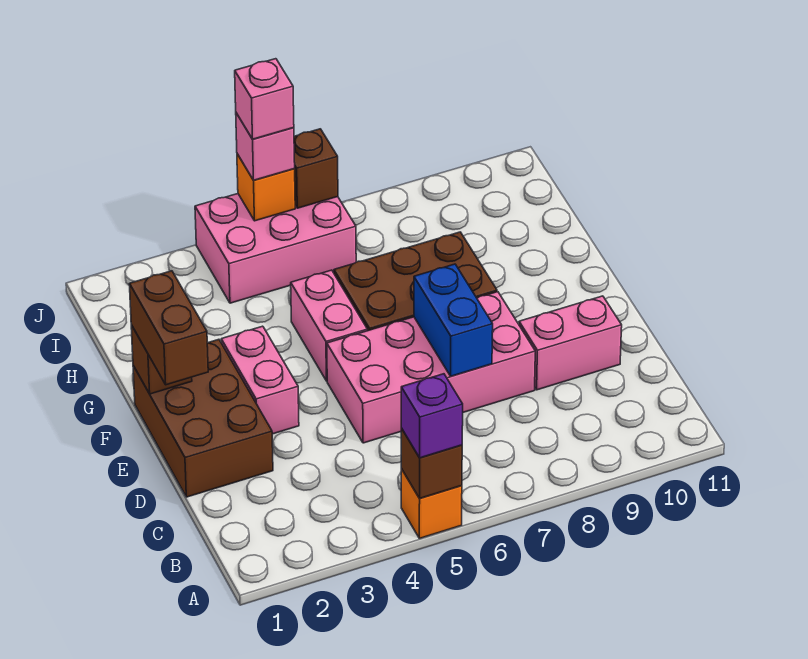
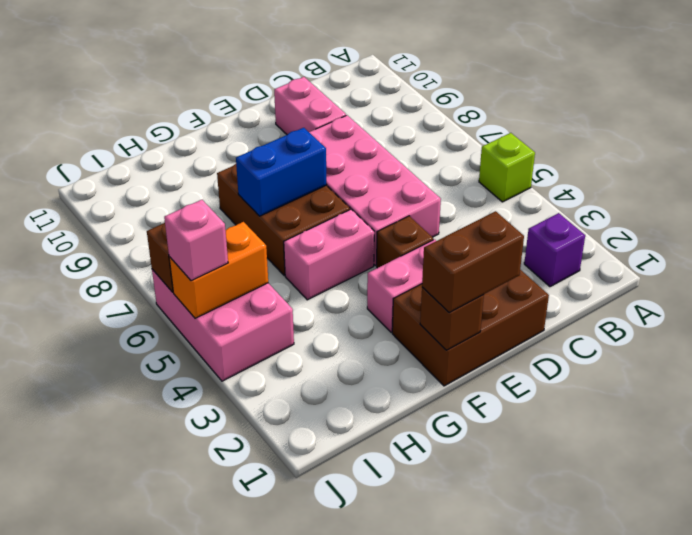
orange brick A5 level 1 -> lime brick A5 level 1
brown brick A5 level 2 -> brown brick E4 level 1
purple brick A5 level 3 -> purple brick B2 level 1
blue brick D7:E7 level 2 -> blue brick F7:G7 level 2
orange brick J5 level 2 -> orange brick I5:J5 level 2
pink brick J5 level 4 -> none

